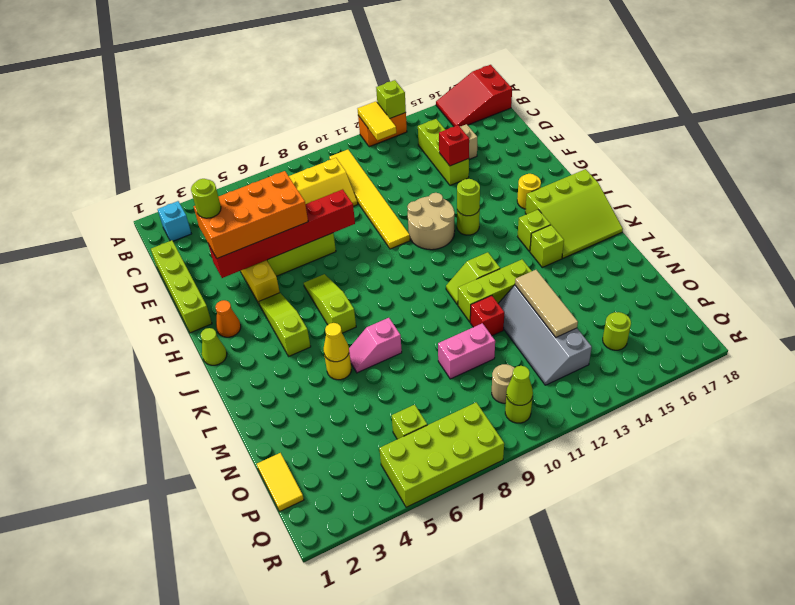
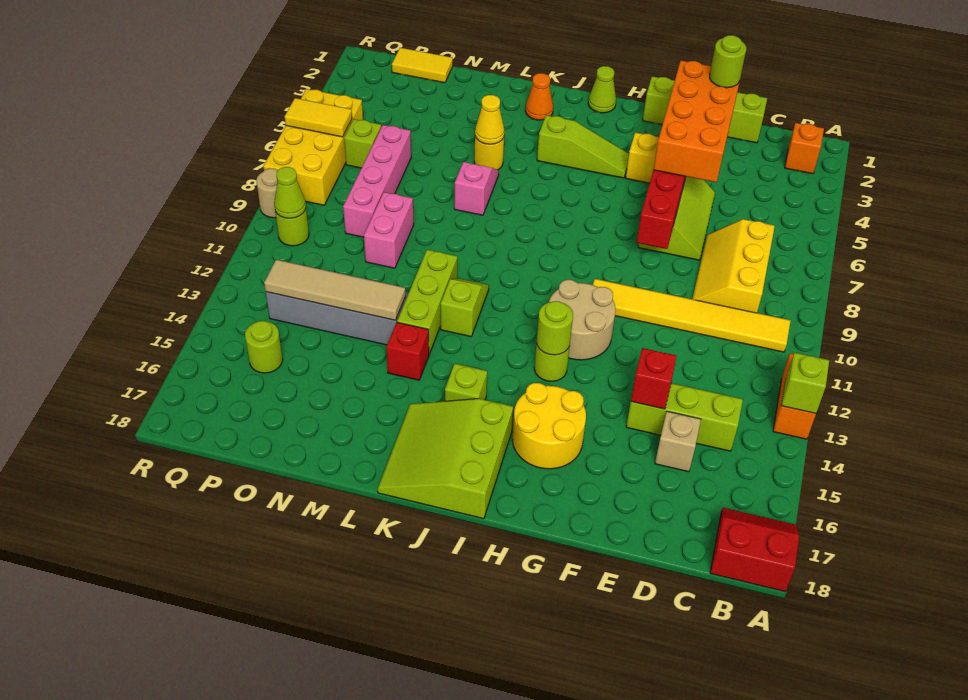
yellow tile A12:B12 level 2 -> yellow tile Q6:R6 level 2
red slope A16:B18 level 1 top 18 -> red slope A17:B18 level 1 top 18
cyan brick B2 level 1 -> orange brick B2 level 1
orange cone H2 level 1 -> orange cone K2 level 1
lime slope H6:J6 level 1 top J -> none
yellow round brick H16 level 1 -> yellow round brick G15:H16 level 1
lime brick K15 level 1 -> none
red brick M11 level 1 -> red brick L14 level 1
tan tile M13:O13 level 2 -> tan tile M13:P13 level 2
none -> pink brick O6:O9 level 1
tan round brick P10 level 1 -> tan round brick R9 level 1
lime brick Q5:R8 level 1 -> yellow brick Q5:R8 level 1

